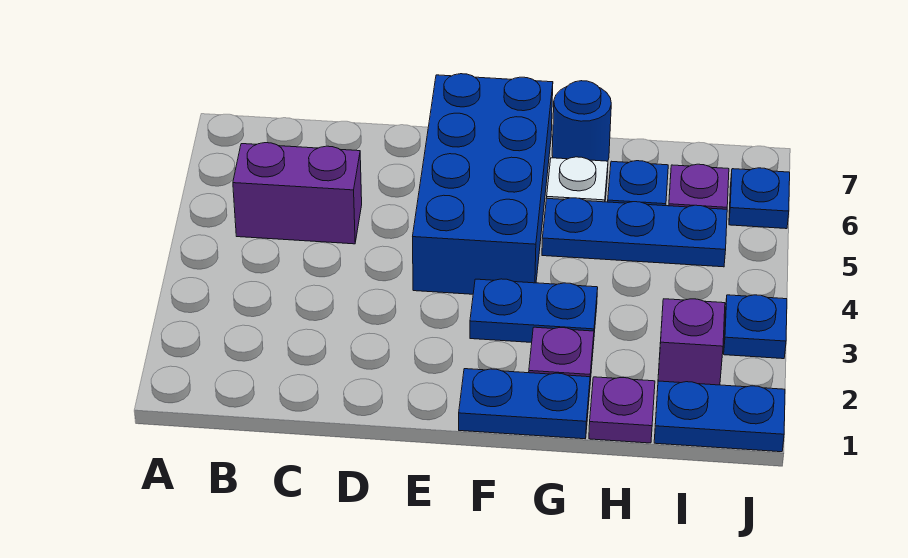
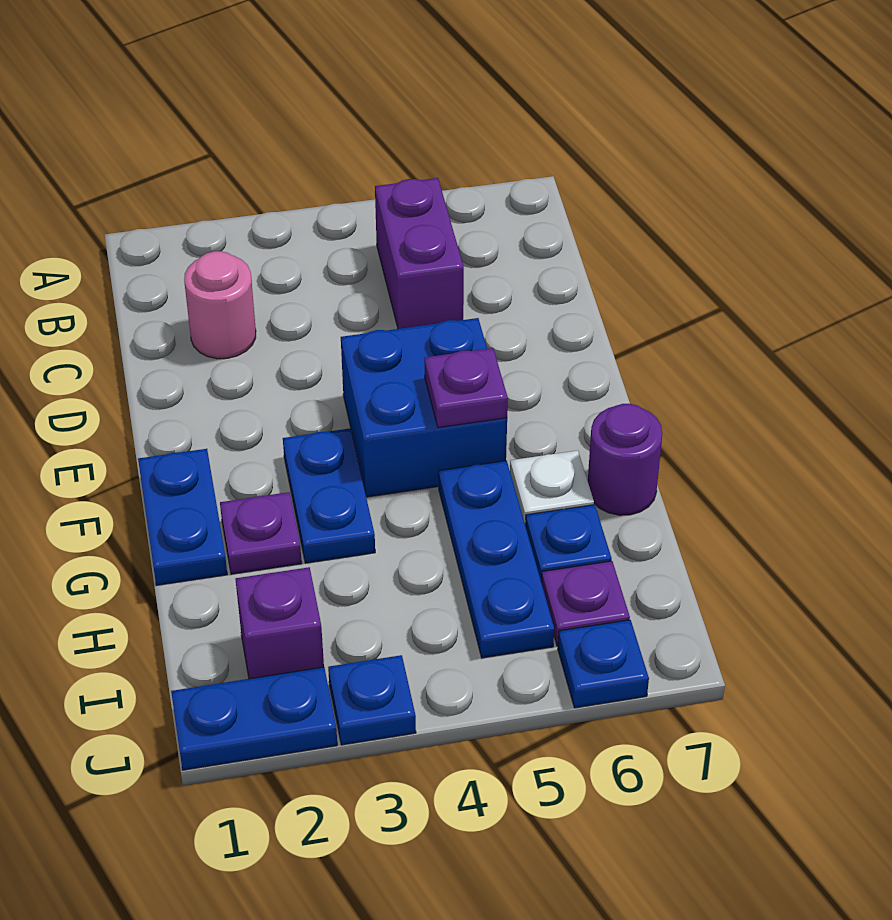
none -> pink round brick C2 level 1
blue brick E4:F7 level 1 -> blue brick E4:F5 level 1
blue round brick G7 level 1 -> purple round brick G7 level 1
purple plate H1 level 1 -> purple plate F5 level 2
blue plate I1:J1 level 1 -> blue plate J1:J2 level 1

